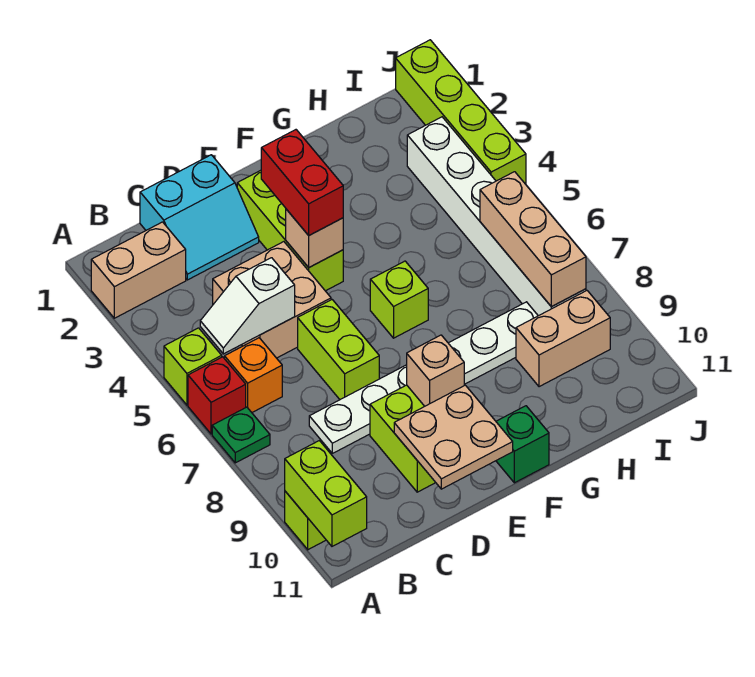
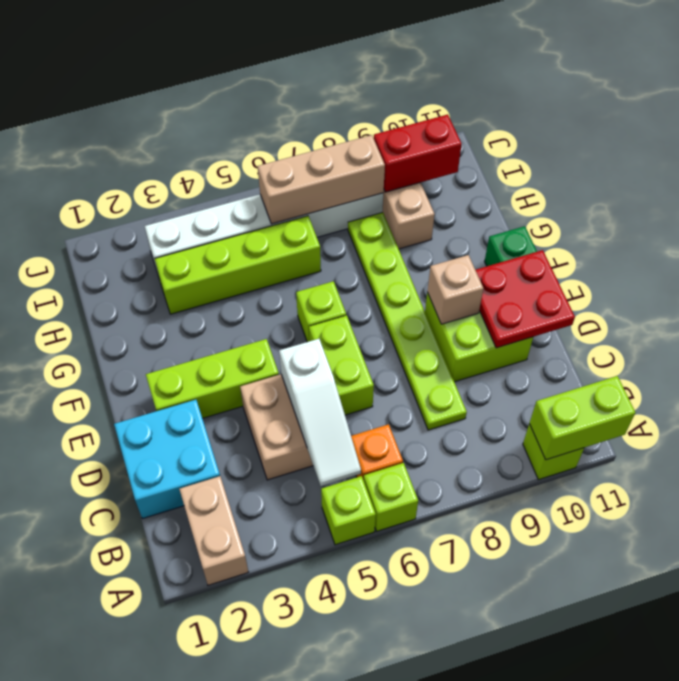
red brick A6 level 1 -> lime brick A6 level 1
green plate A7 level 1 -> none
white slope B5:C5 level 2 top C -> white slope B5:D5 level 2 top D
cyan slope C1:D2 level 1 top 1 -> cyan brick C1:D2 level 1
white plate C8:H8 level 1 -> lime plate C8:H8 level 1
lime brick D6:D7 level 1 -> lime brick D6:E6 level 1
tan plate D10:E11 level 2 -> red plate D10:E11 level 2
red brick E3:E4 level 3 -> red brick I9:I10 level 2
tan brick E4 level 2 -> none
lime brick J1:J4 level 1 -> lime brick H3:H6 level 1

